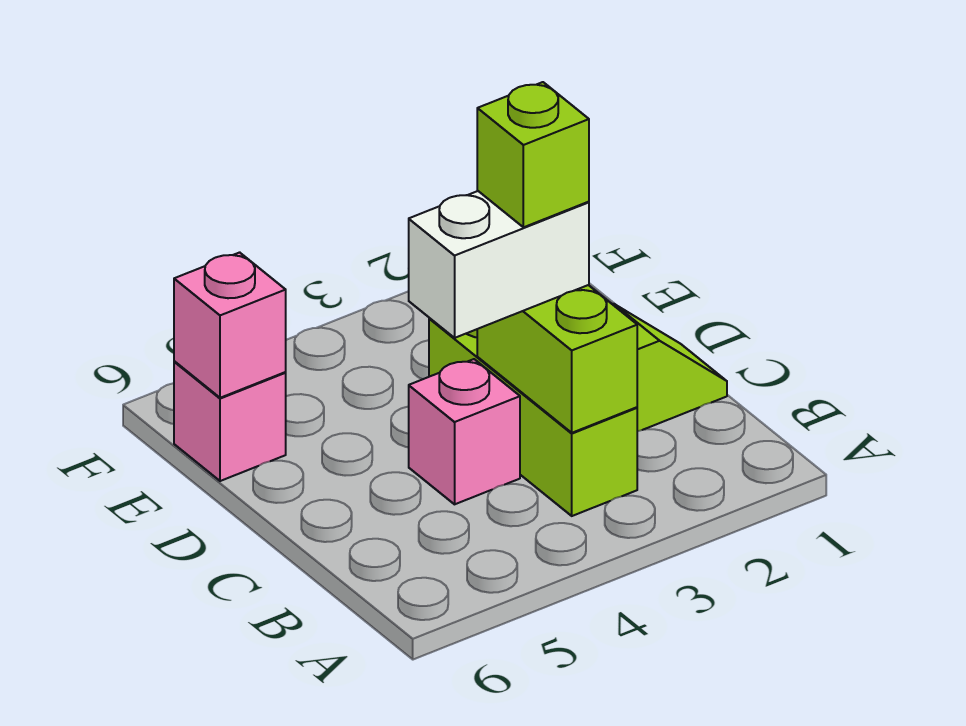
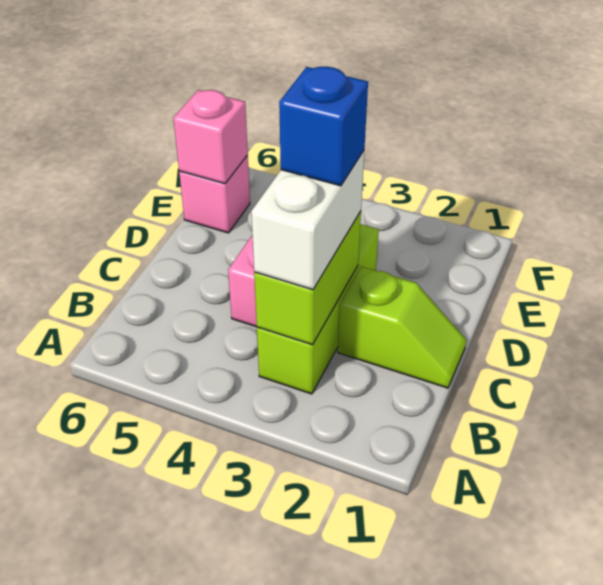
white brick C3:C4 level 3 -> white brick B3:C3 level 3
lime brick C3 level 4 -> blue brick C3 level 4

